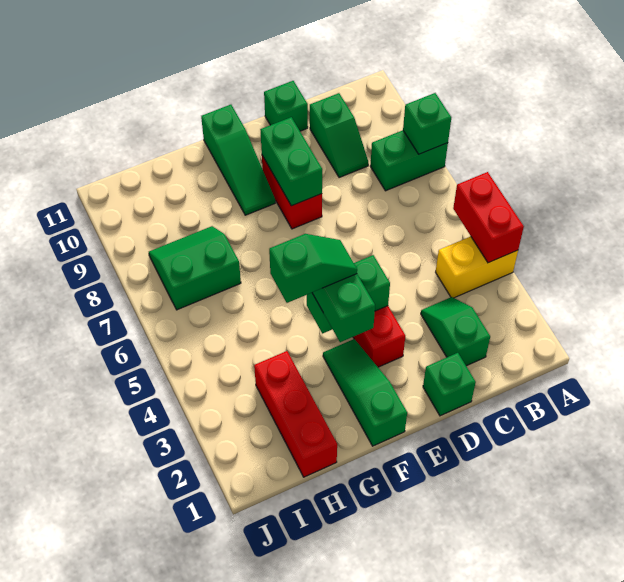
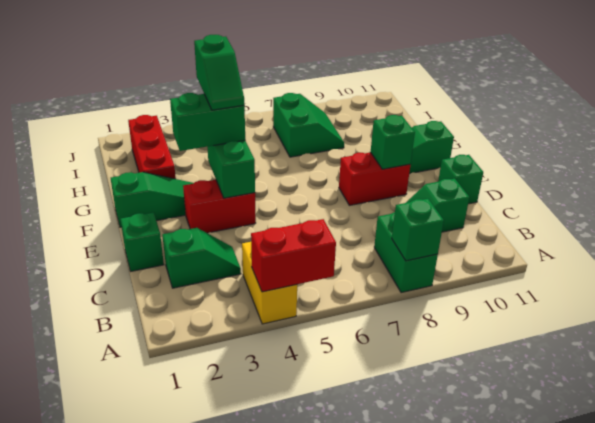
green brick E8:E9 level 2 -> green brick E9 level 2
red brick H1:H3 level 1 -> red brick G2:I2 level 1

